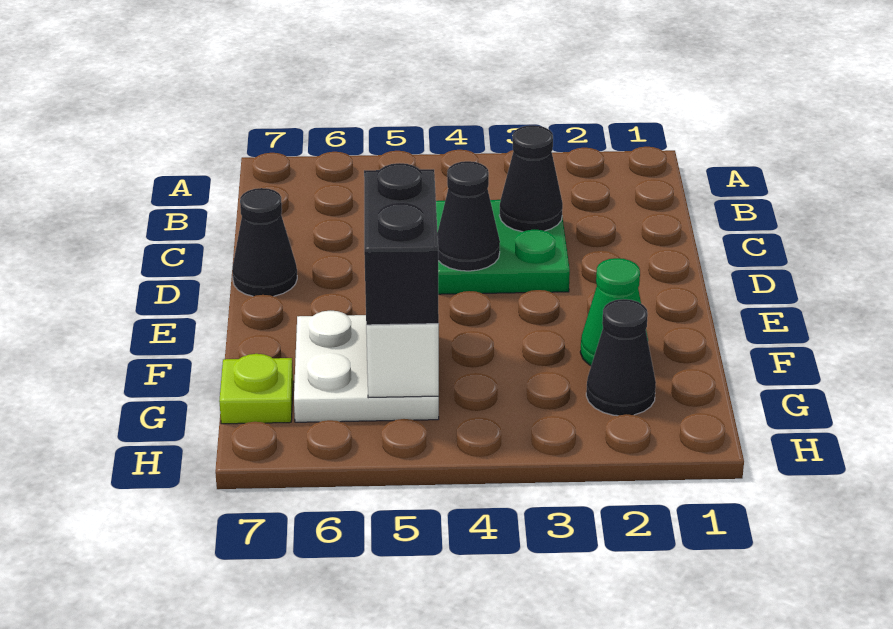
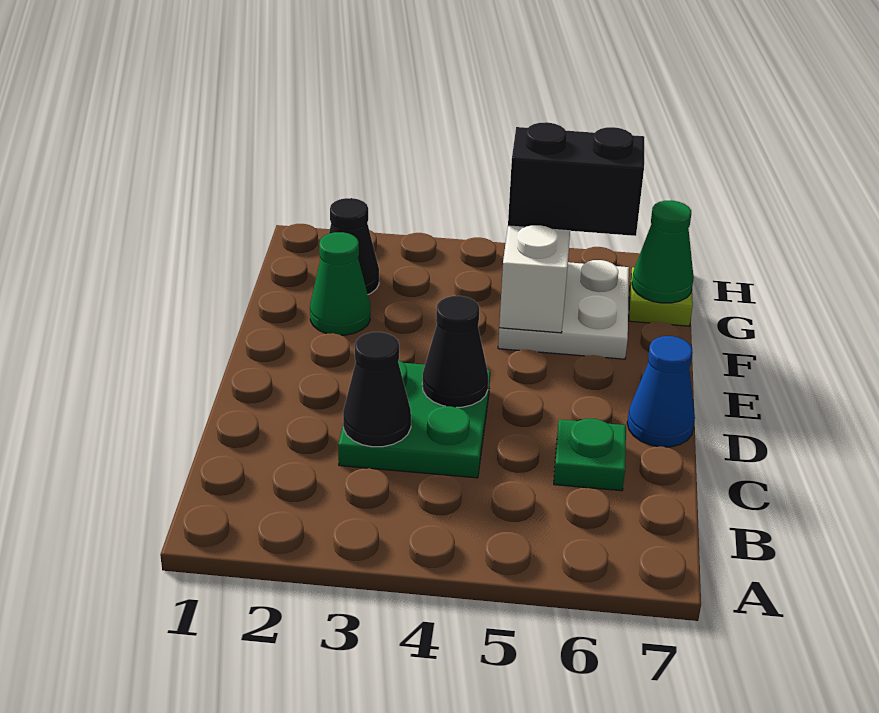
none -> green plate C6 level 1
black cone D7 level 1 -> blue cone D7 level 1
black brick F5:G5 level 3 -> black brick G5:G6 level 3
none -> green cone G7 level 2

